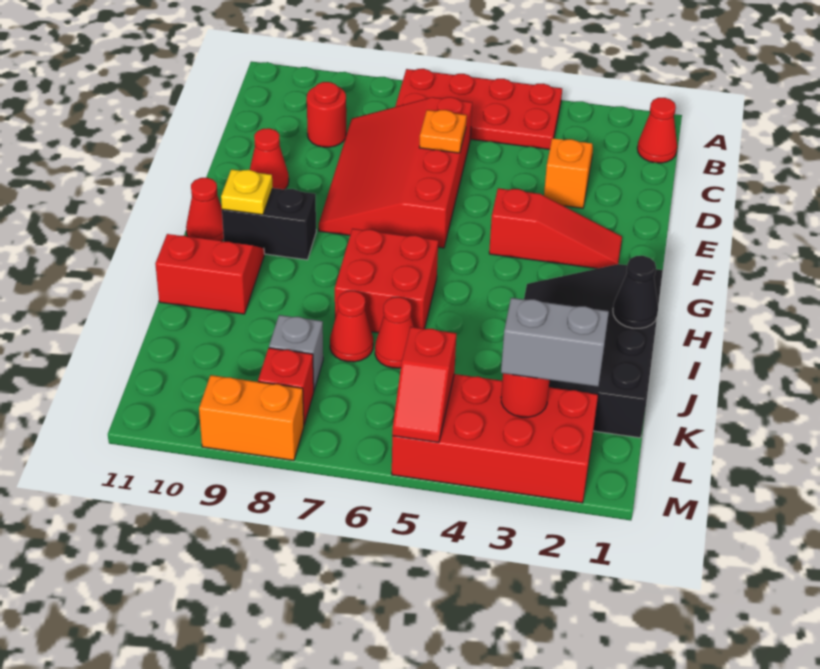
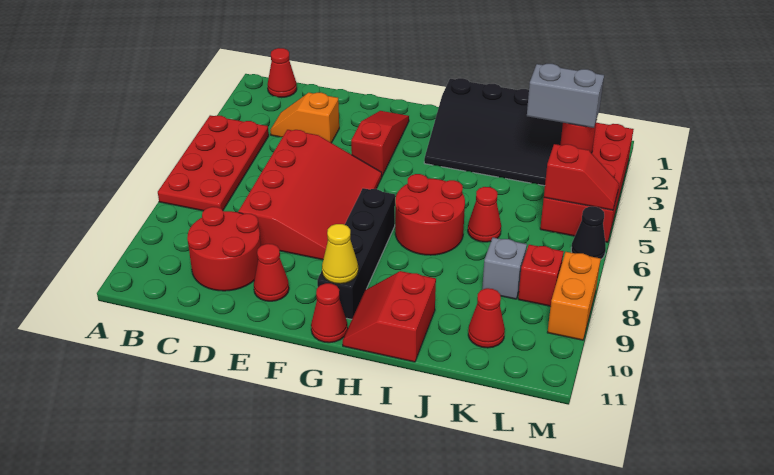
red slope C6:F8 level 1 top 6 -> red slope D5:F8 level 1 top D
red round brick C9 level 1 -> red round brick C9:D10 level 1
orange plate D6 level 2 -> none
black brick G9:G10 level 1 -> black brick G7:G10 level 1
yellow plate G10 level 2 -> yellow cone G10 level 2
red brick H6:I7 level 1 -> red round brick H6:I7 level 1
black cone I1 level 2 -> black cone M6 level 1
red cone J7 level 1 -> red cone K10 level 1
grey brick L2:L3 level 3 -> grey brick K3:L3 level 3

